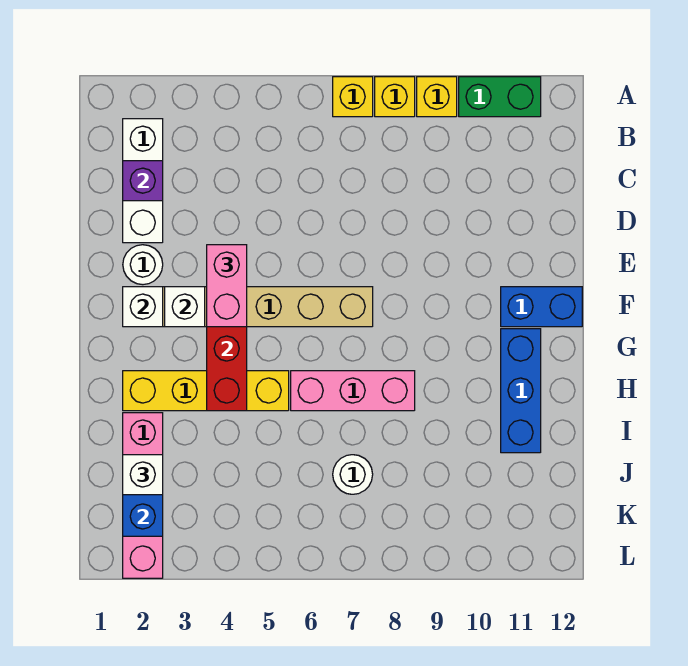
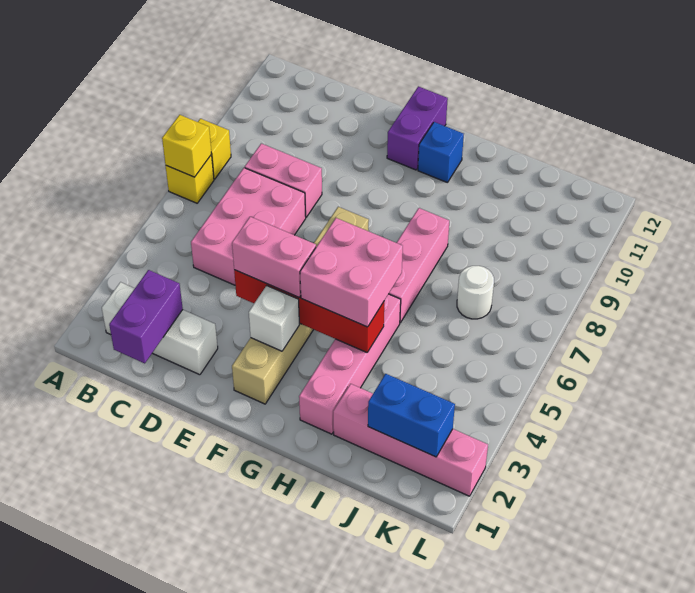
yellow brick A9 level 1 -> yellow brick A7 level 2
green brick A10:A11 level 1 -> none
purple brick C2 level 2 -> purple brick C1:C2 level 2
none -> pink brick C5:D7 level 1
none -> pink brick C8:D8 level 1
white round brick E2 level 1 -> none
white brick F2 level 2 -> none
blue brick F11:F12 level 1 -> purple brick F11:F12 level 1
none -> pink brick G4:H5 level 3
blue brick G11:I11 level 1 -> blue brick G11 level 1
yellow brick H2:H5 level 1 -> pink brick H2:H5 level 1
white brick J2 level 3 -> none

